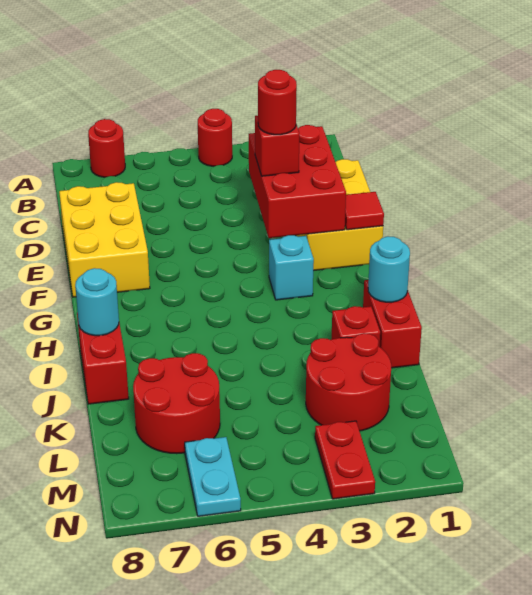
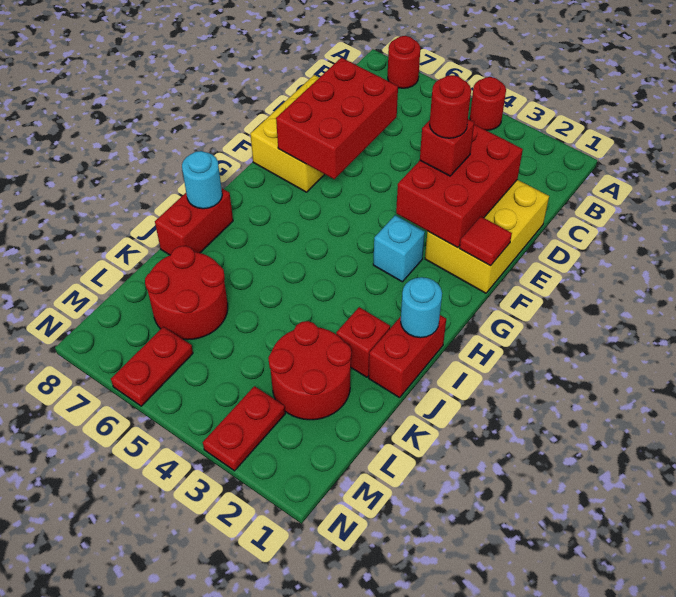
none -> red brick D6:F7 level 2
cyan plate M6:N6 level 1 -> red plate M6:N6 level 1

